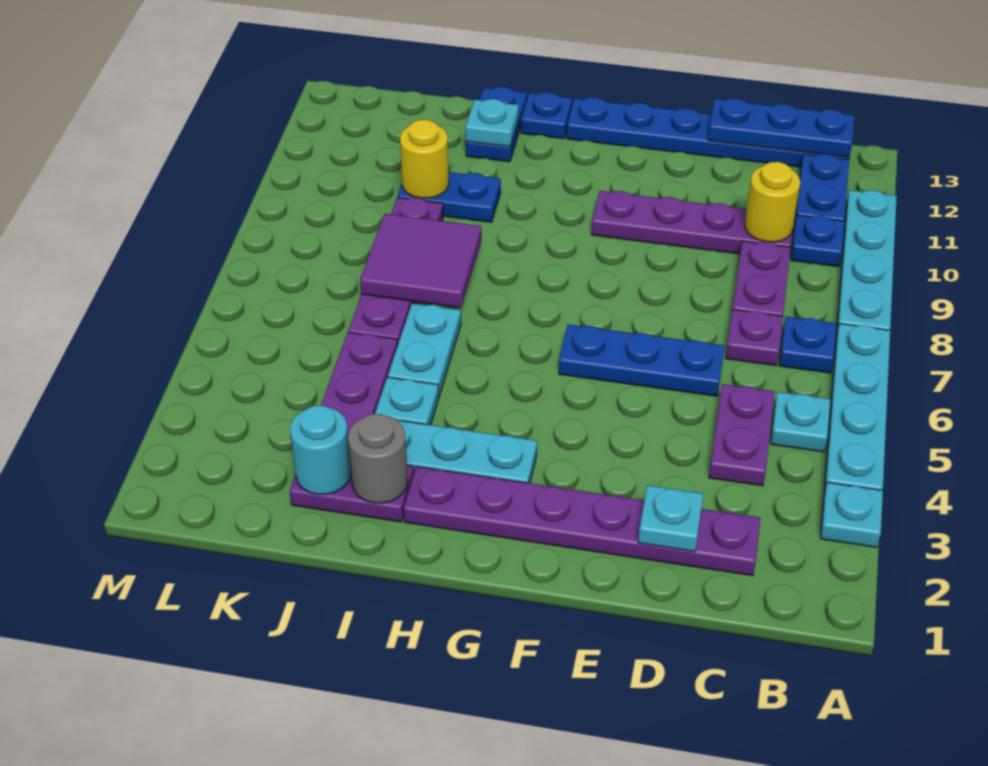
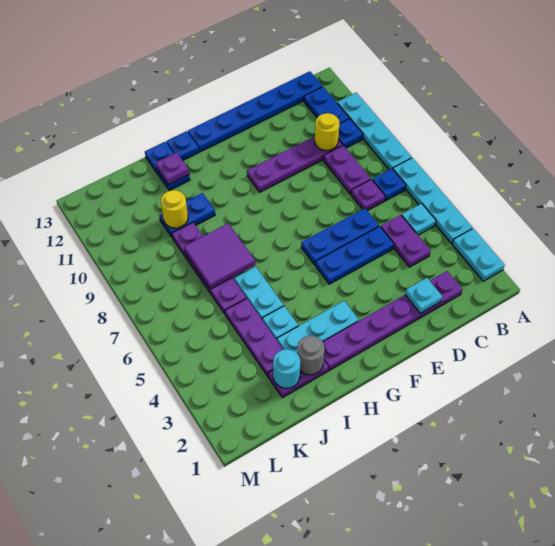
cyan plate A3 level 1 -> cyan plate A2:A3 level 1
blue plate B13:D13 level 2 -> blue plate D5:F5 level 1
cyan plate I12 level 2 -> purple plate I12 level 2

